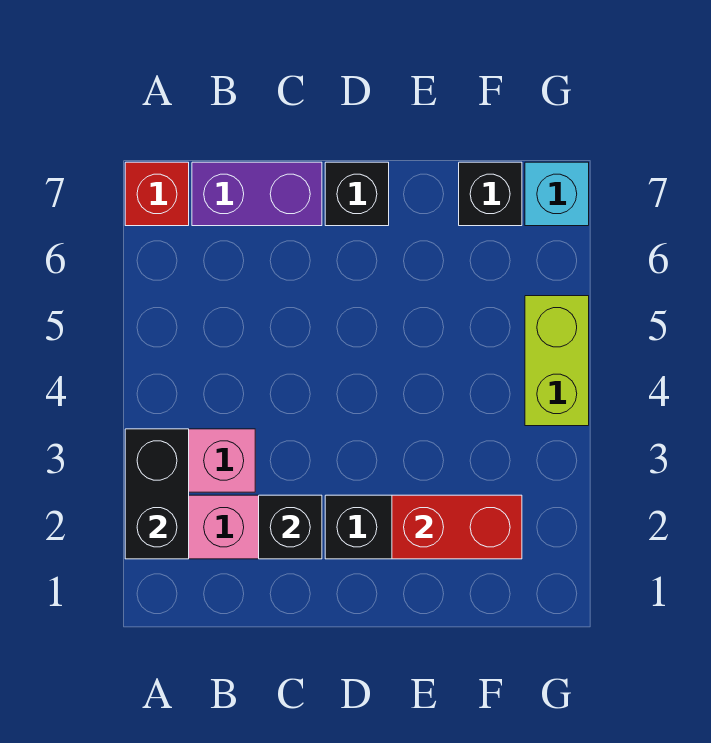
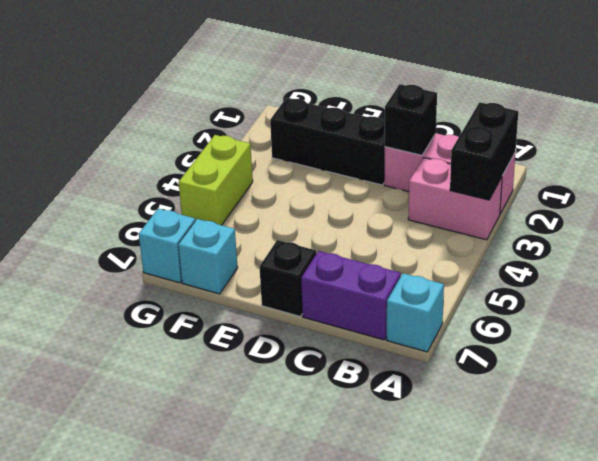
red brick A7 level 1 -> cyan brick A7 level 1
red brick E2:F2 level 2 -> none
black brick F7 level 1 -> cyan brick F7 level 1

